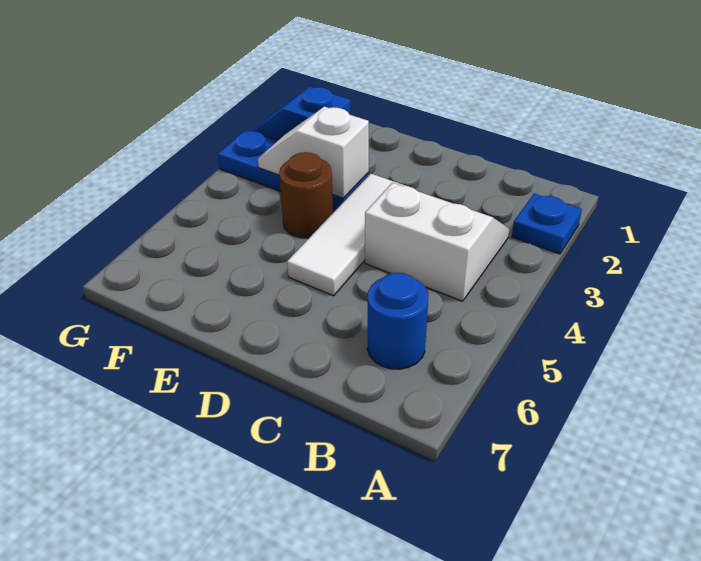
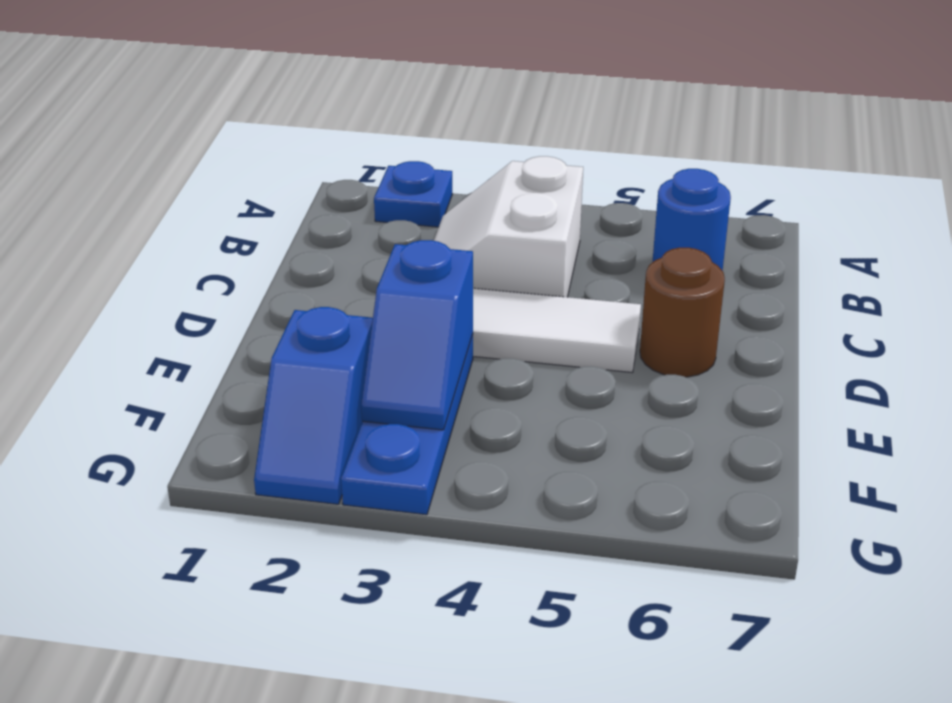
white slope E3:F3 level 2 top E -> blue slope E3:F3 level 2 top E
brown round brick E4 level 1 -> brown round brick D6 level 1

